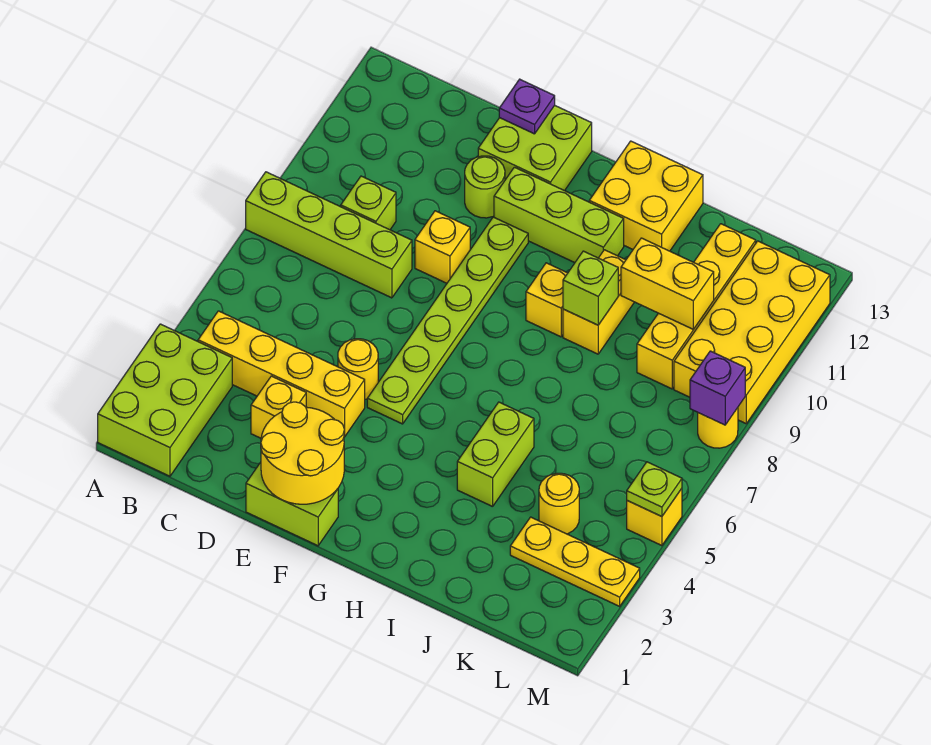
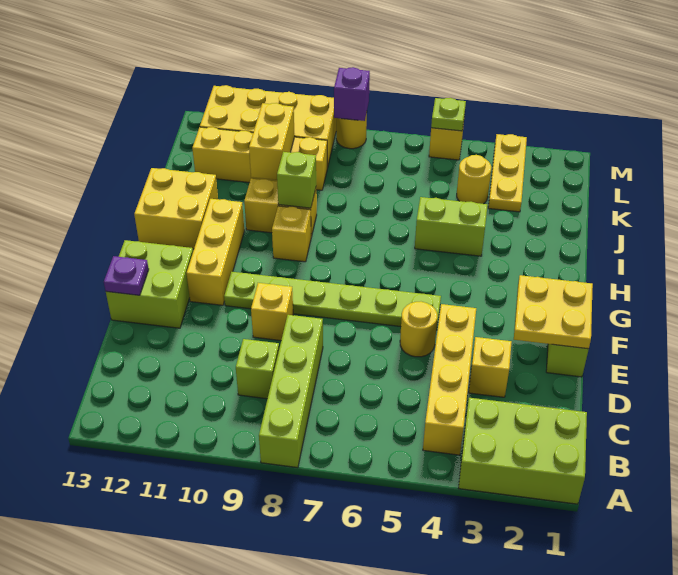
yellow round brick E1:F2 level 2 -> yellow plate E1:F2 level 2
lime round brick E11 level 1 -> none
lime brick F11:H11 level 1 -> yellow brick F11:H11 level 1

